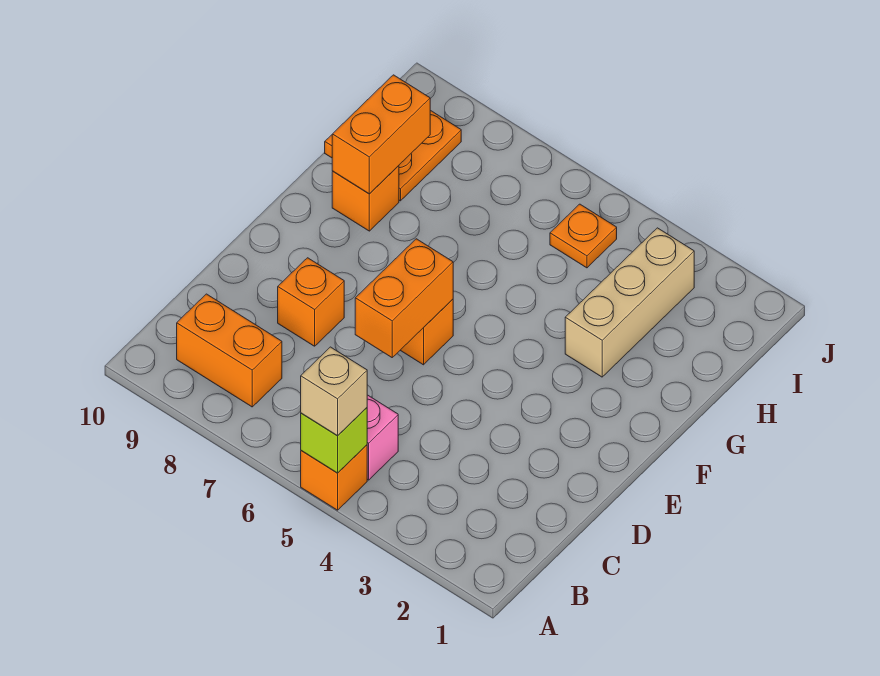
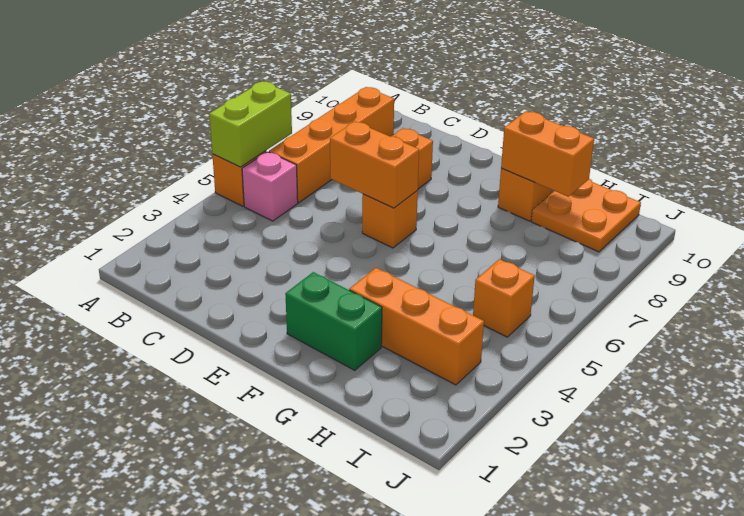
lime brick A5 level 2 -> lime brick A5:A6 level 2
tan brick A5 level 3 -> none
orange brick B8:B9 level 1 -> orange brick B6:B9 level 1
none -> green brick F2:G2 level 1
tan brick G3:I3 level 1 -> orange brick G3:I3 level 1
orange plate I5 level 1 -> orange brick I5 level 1

